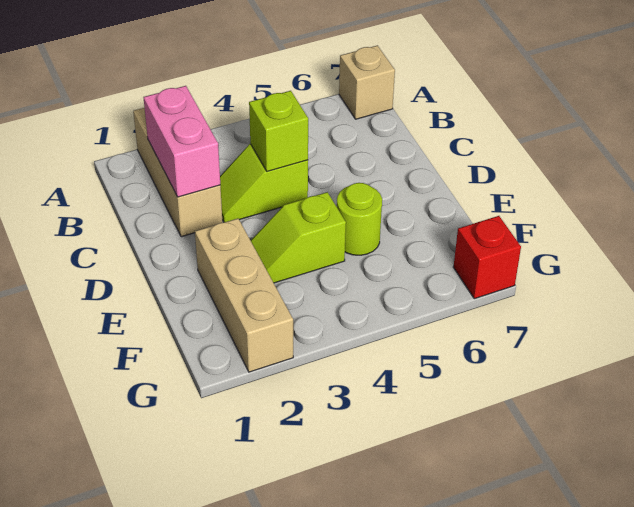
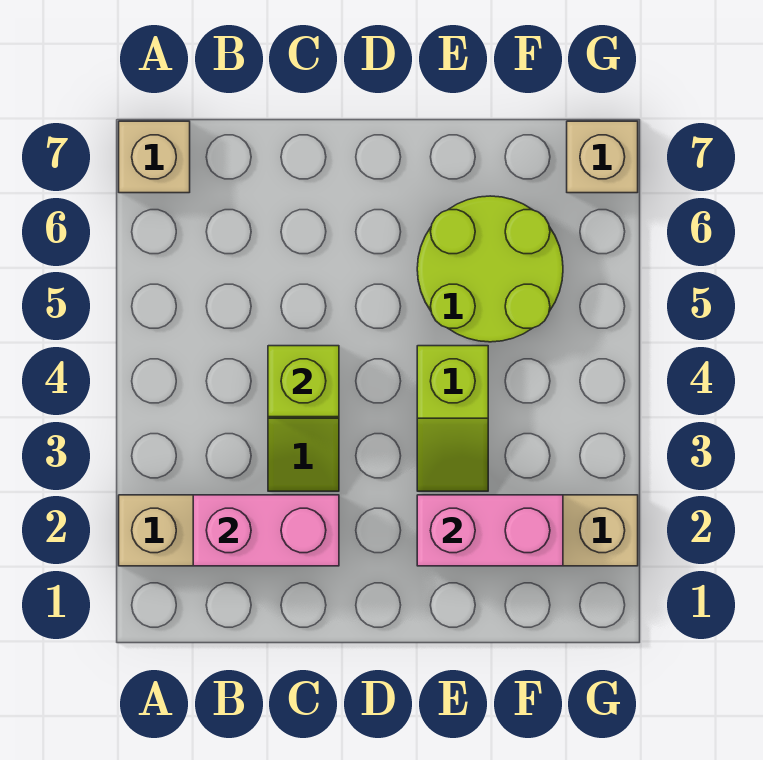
none -> pink brick E2:F2 level 2
lime round brick E5 level 1 -> lime round brick E5:F6 level 1
red brick G7 level 1 -> tan brick G7 level 1

